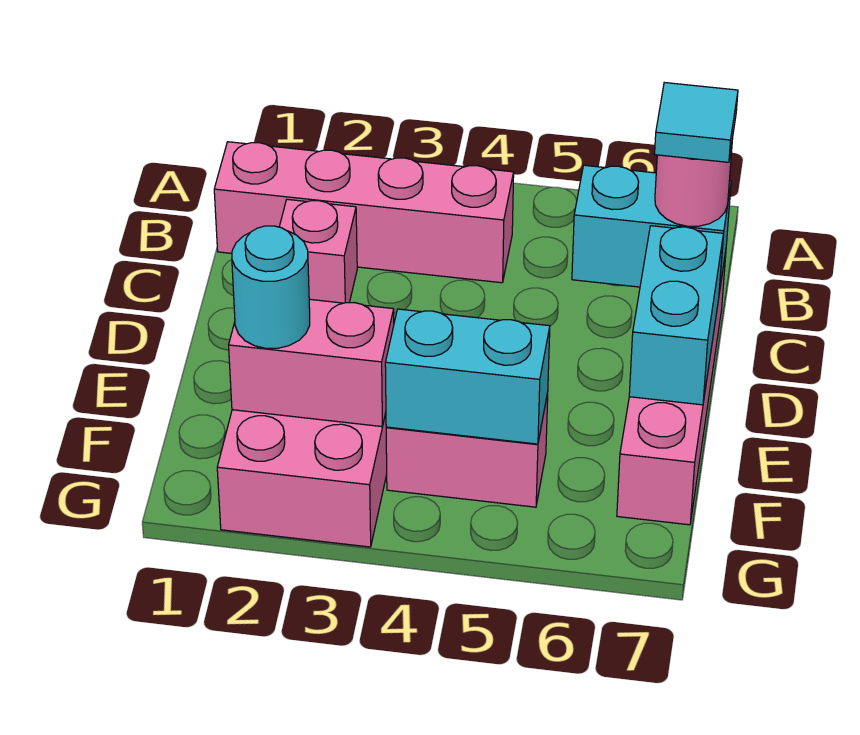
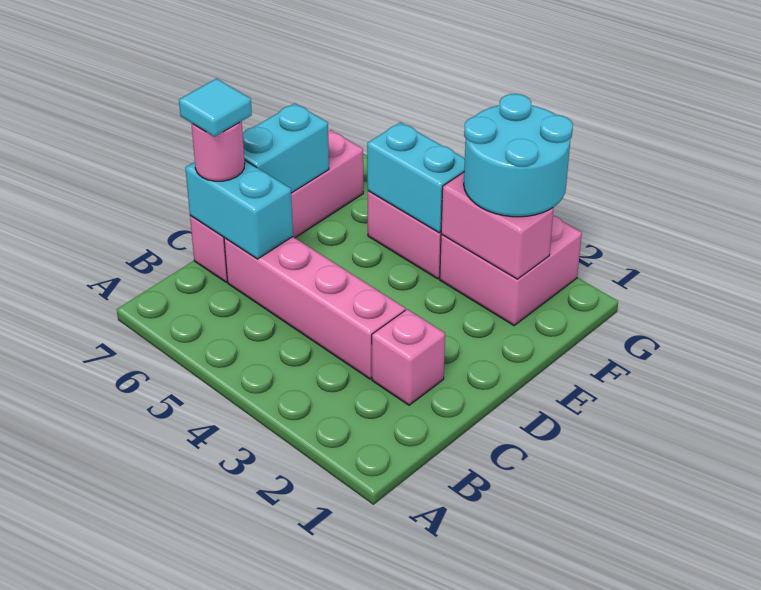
pink brick B1:B4 level 1 -> pink brick C3:C6 level 1
cyan round brick F2 level 3 -> cyan round brick F2:G3 level 3

